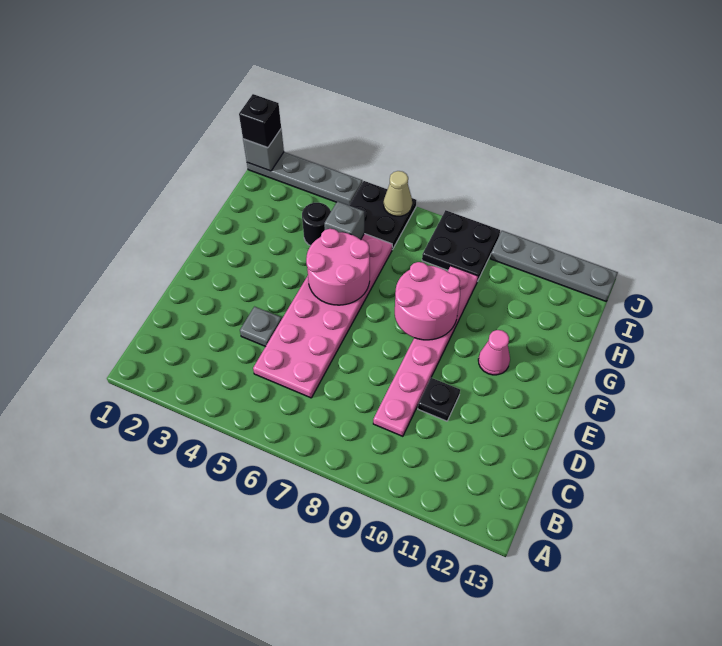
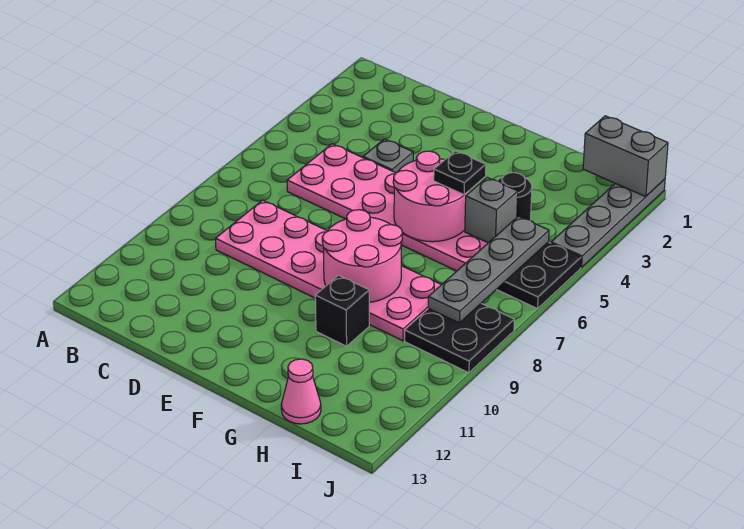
pink plate C9:H9 level 1 -> pink plate C8:H9 level 1
black plate D10 level 1 -> black plate G5 level 3
pink cone F11 level 1 -> pink cone H13 level 1
grey brick J1 level 2 -> grey brick I1:J1 level 2
black brick J1 level 3 -> black brick G10 level 1
tan cone J6 level 2 -> none
grey plate J10:J13 level 1 -> grey plate I5:I8 level 2

